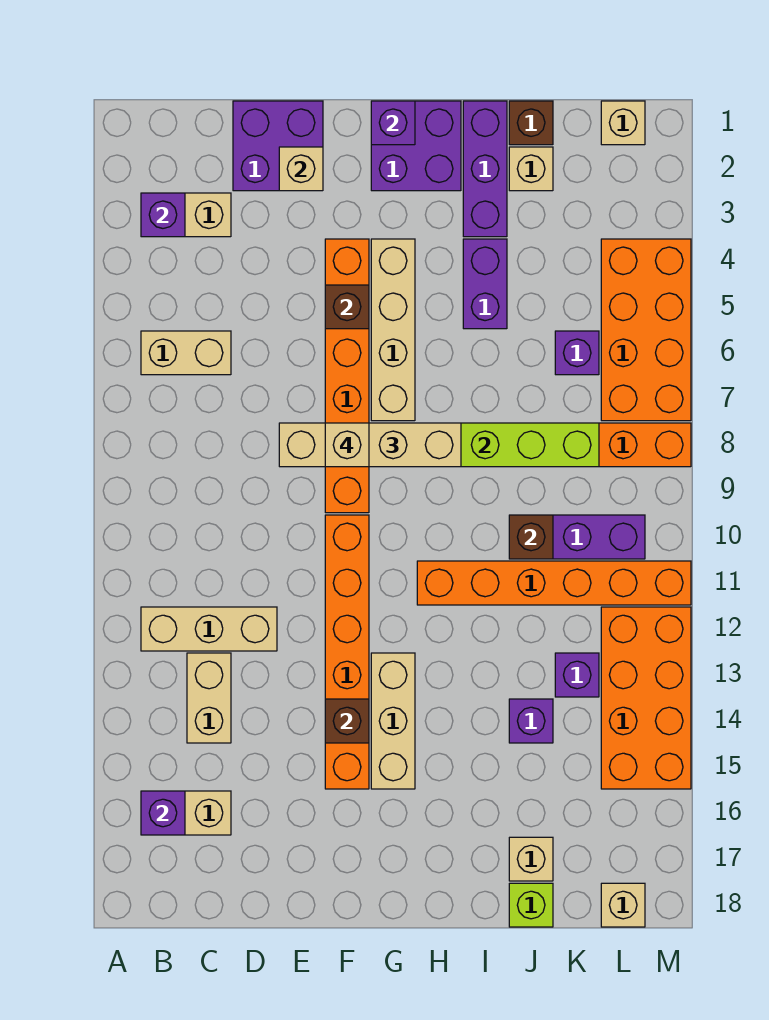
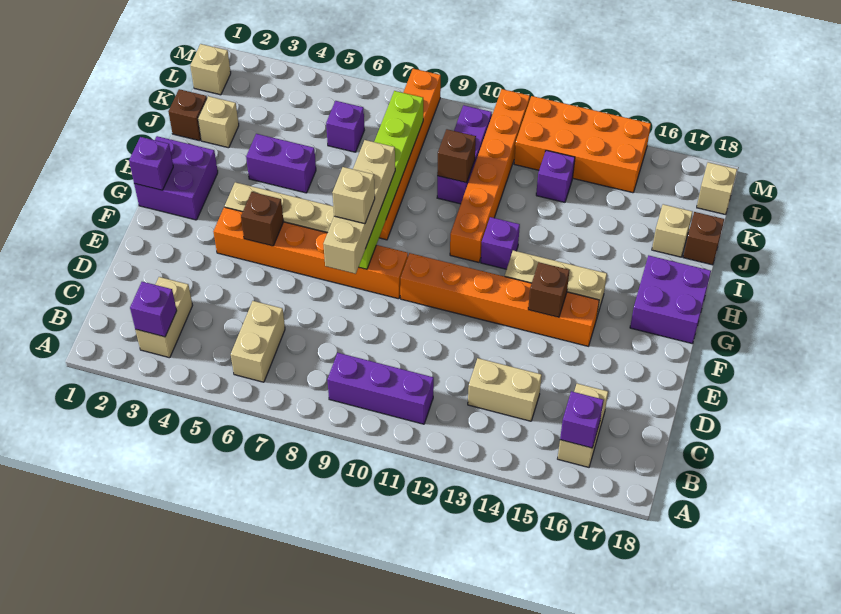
tan brick B12:D12 level 1 -> none
purple brick D1:E2 level 1 -> purple brick G17:H18 level 1
tan brick E2 level 2 -> none
purple brick I1:I3 level 1 -> purple brick B9:B11 level 1
purple brick J14 level 1 -> purple brick H12 level 1
lime brick J18 level 1 -> brown brick J18 level 1
orange brick L4:M7 level 1 -> none

